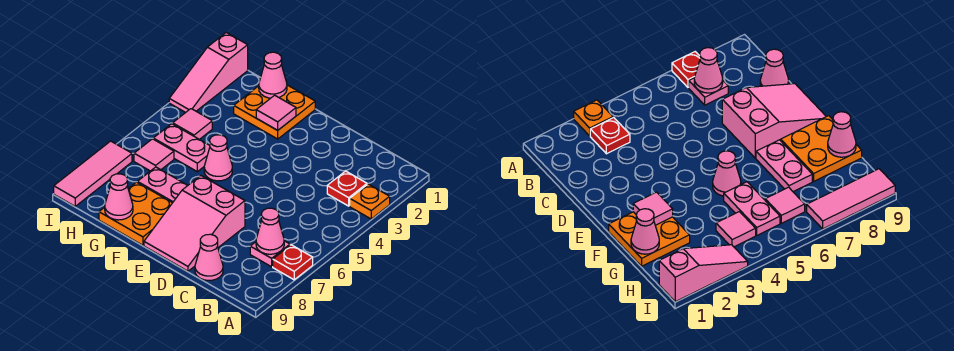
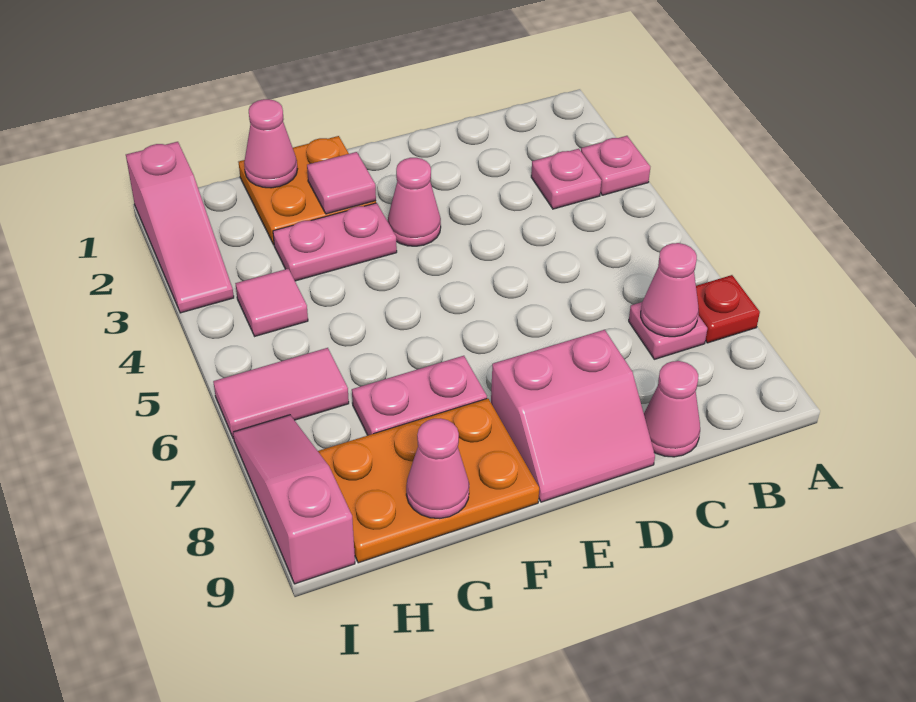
orange plate A3 level 1 -> pink plate A3 level 1
red plate B3 level 1 -> pink plate B3 level 1
pink slope D7:E9 level 1 top 7 -> pink slope D8:E9 level 1 top 8
pink cone F5 level 1 -> pink cone E3 level 1
orange plate F8:G9 level 1 -> orange plate F8:H9 level 1
pink plate G5:H5 level 1 -> pink plate F3:G3 level 1
pink tile H6 level 1 -> pink tile H6:I6 level 1
pink tile I7:I9 level 1 -> pink slope I7:I9 level 1 top 9

